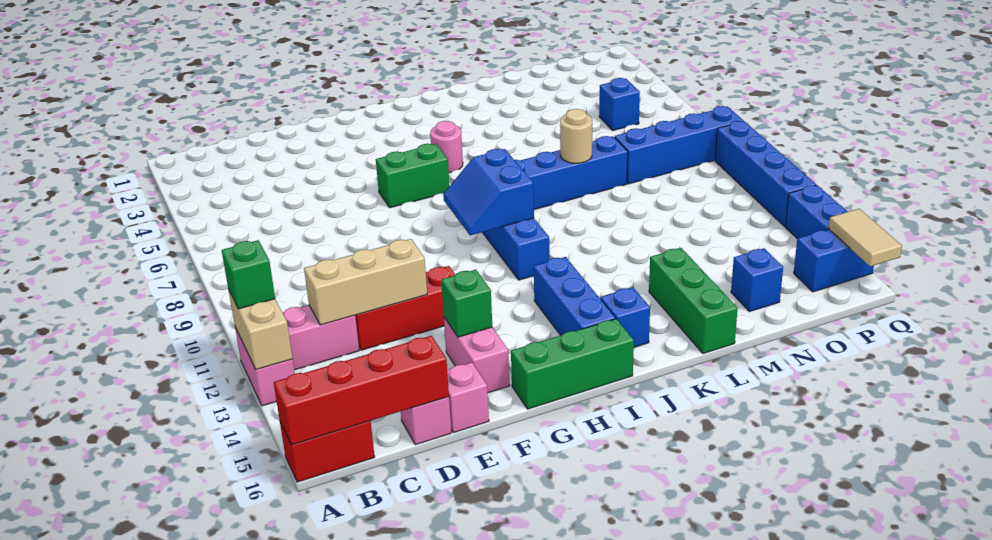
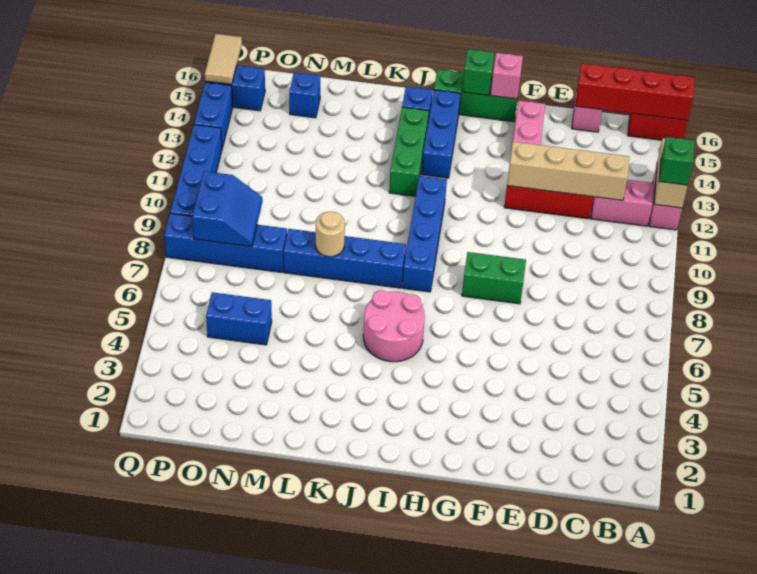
tan brick C12:E12 level 2 -> tan brick C12:F12 level 2
pink brick E16 level 1 -> pink brick G16 level 2
green brick F14 level 2 -> green brick H16 level 2
green brick G6:H6 level 1 -> green brick F8:G8 level 1
blue slope H9:I10 level 2 top I -> blue slope O8:P9 level 2 top P
pink round brick I5 level 1 -> pink round brick I5:J6 level 1
green brick L14:L16 level 1 -> green brick J12:J14 level 1
blue brick O5 level 1 -> blue brick N5:O5 level 1

